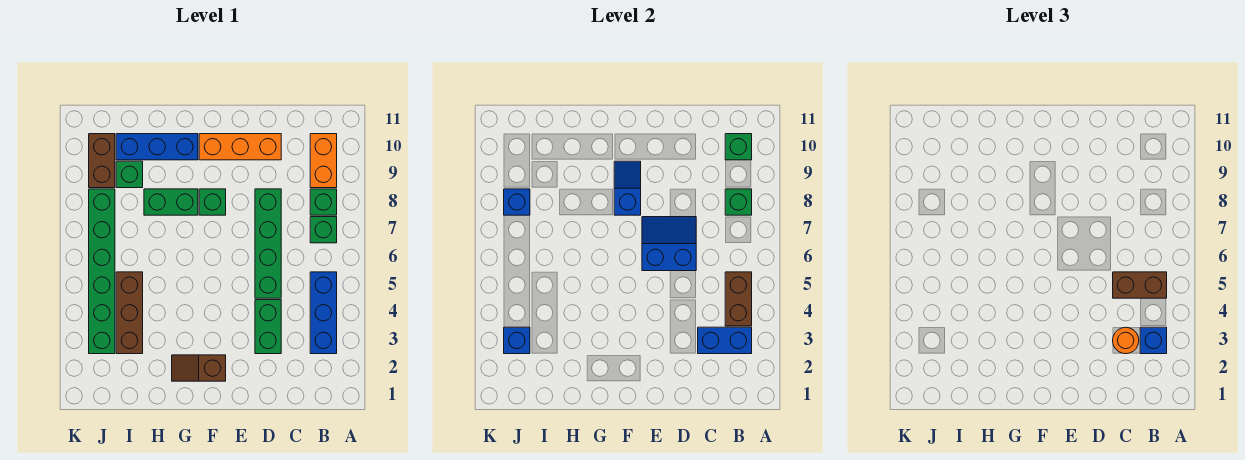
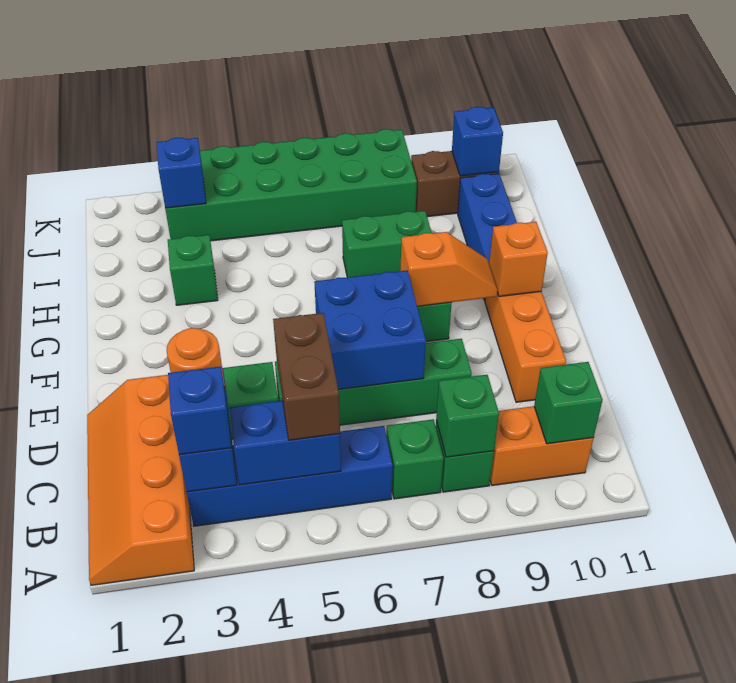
none -> orange slope A1:D2 level 1 top 2
blue brick B3:B5 level 1 -> blue brick B3:B6 level 1
brown brick B4:B5 level 2 -> blue brick B4:B5 level 2
blue slope D6:E7 level 2 top 6 -> blue brick D6:E7 level 2
brown slope F2:G2 level 1 top F -> none
blue slope F8:F9 level 2 top 8 -> orange slope F8:F9 level 2 top 8
none -> orange brick F10 level 2
green brick G8:H8 level 1 -> green brick H7:H8 level 1
brown brick I3:I5 level 1 -> none
green brick I9 level 1 -> green brick H3 level 1
green brick J3:J8 level 1 -> green brick J3:K8 level 1
blue brick J8 level 2 -> blue brick J10 level 2

